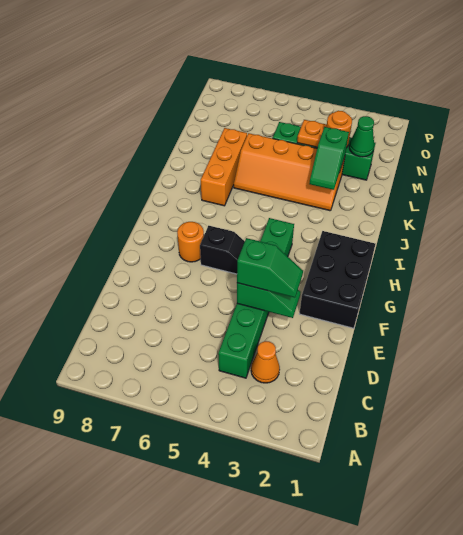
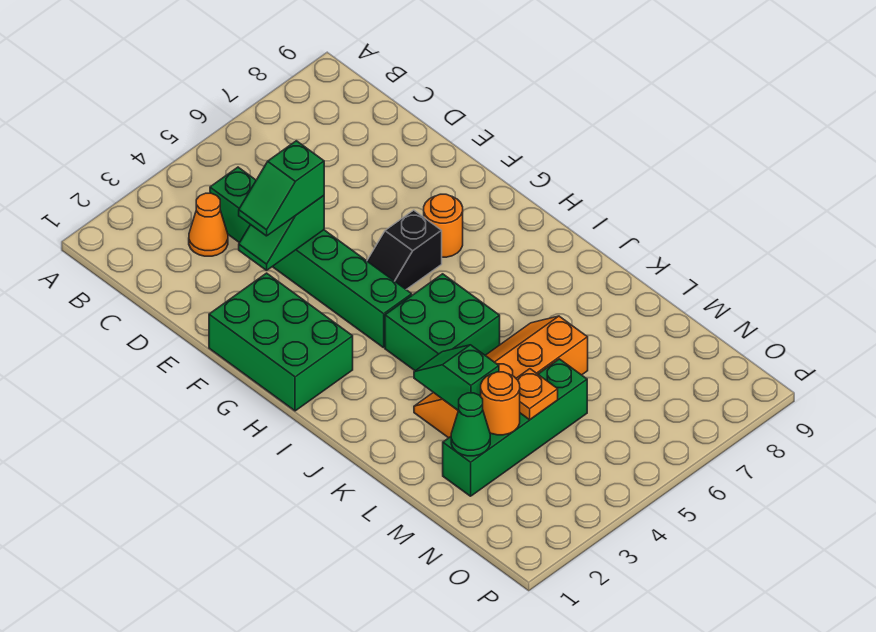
black brick F1:H2 level 1 -> green brick F1:H2 level 1
none -> green brick I4:J5 level 1
orange brick J7:L7 level 1 -> none

